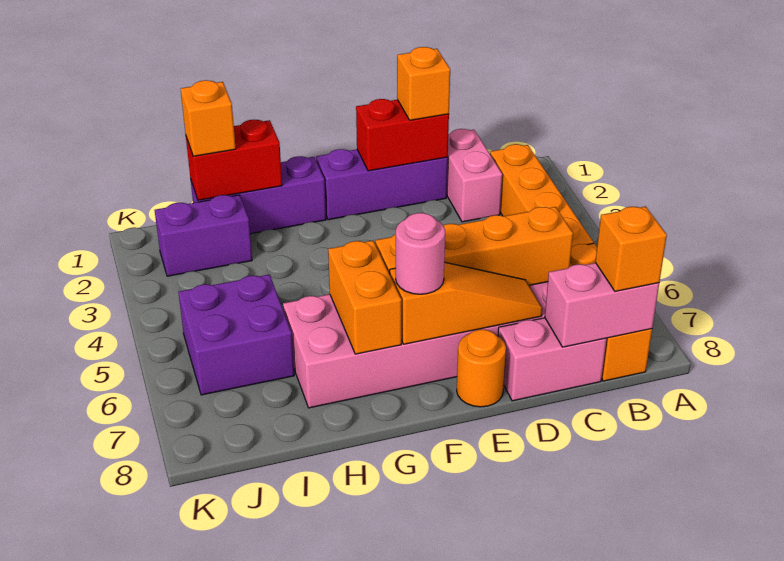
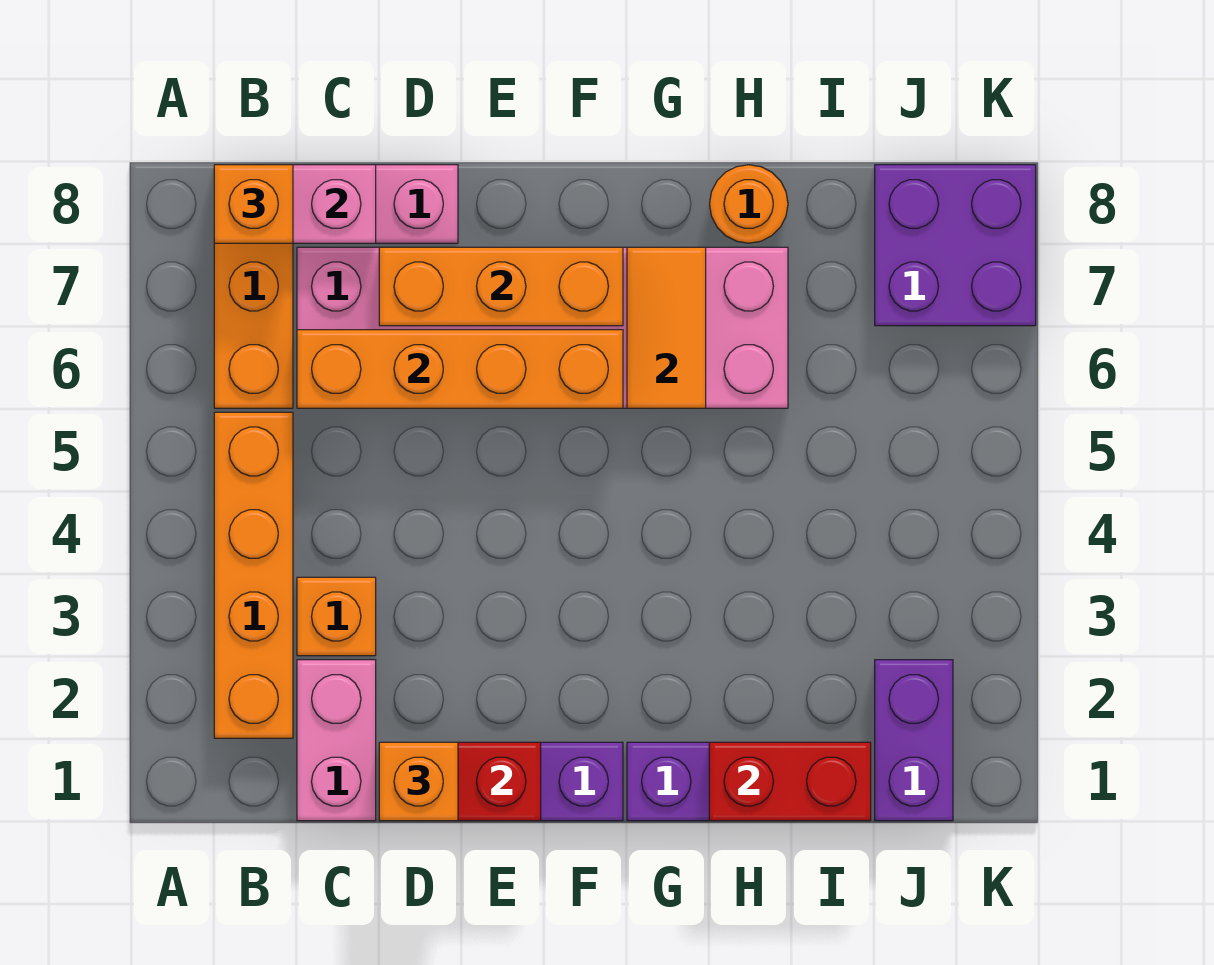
orange slope D7:F7 level 2 top F -> orange brick D7:F7 level 2
orange round brick E8 level 1 -> orange round brick H8 level 1
pink round brick F7 level 3 -> none
orange brick G6:G7 level 2 -> orange tile G6:G7 level 2
orange brick I1 level 3 -> orange brick C3 level 1
purple brick I2:J2 level 1 -> purple brick J1:J2 level 1
purple brick I5:J6 level 1 -> purple brick J7:K8 level 1

